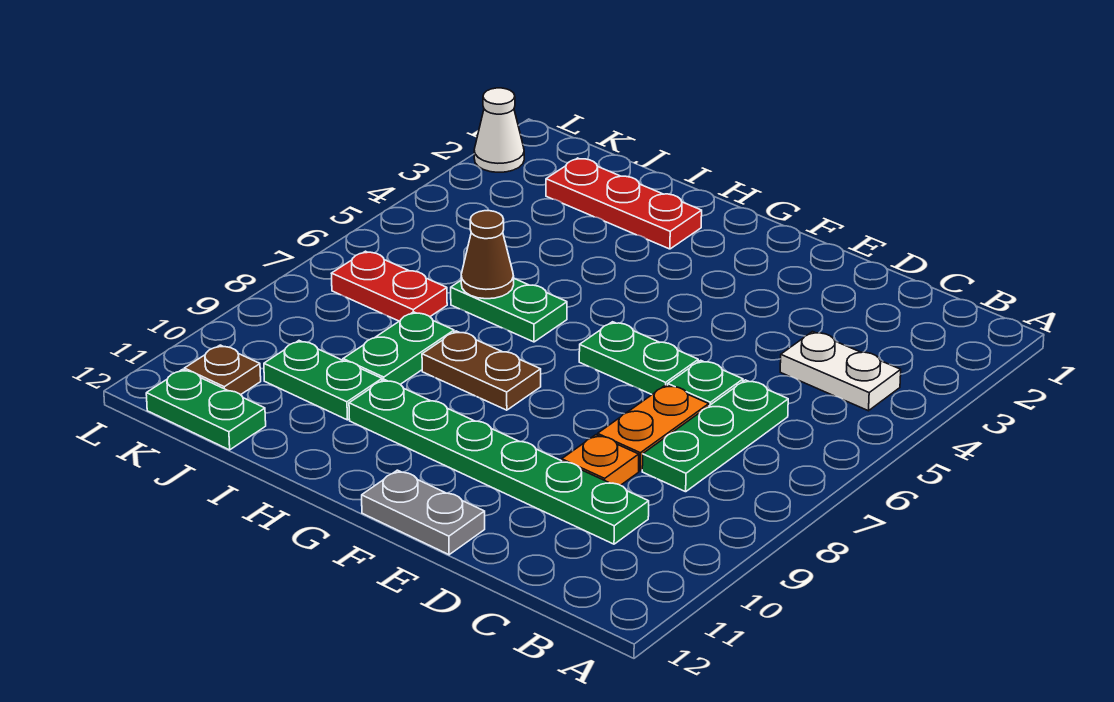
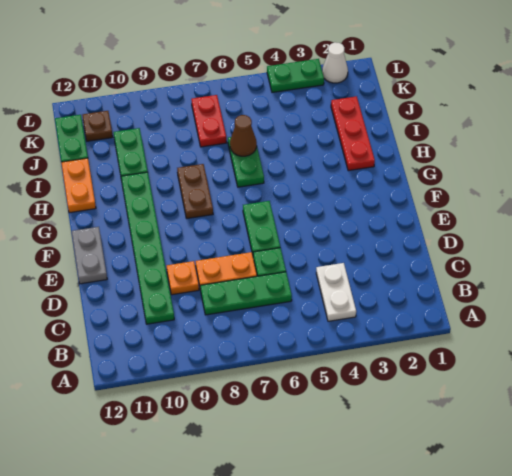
none -> orange plate H12:I12 level 1
green plate I8:I9 level 1 -> green plate L3:L4 level 1

